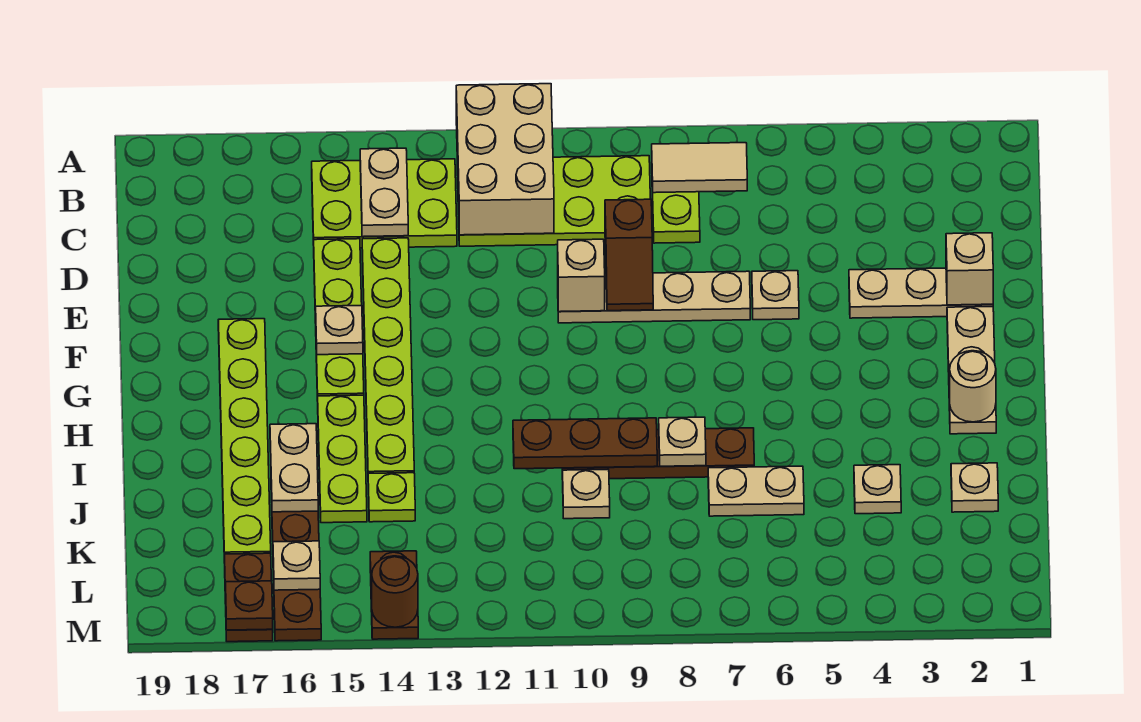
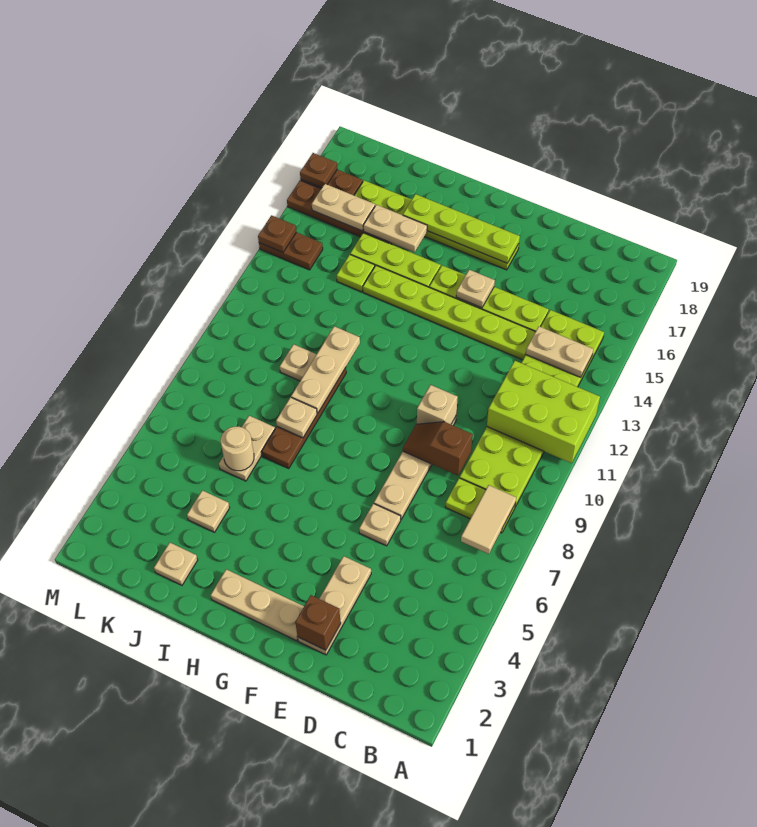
tan brick A11:C12 level 2 -> lime brick A11:C12 level 2
tan brick E2 level 2 -> brown brick E2 level 2
none -> lime plate F17:I17 level 2
tan round brick H2 level 2 -> tan round brick J6 level 2
brown plate I9:I11 level 2 -> tan plate I9:I11 level 2
tan plate L16 level 2 -> tan plate K16:L16 level 2
brown round brick M14 level 2 -> brown plate M14 level 2

